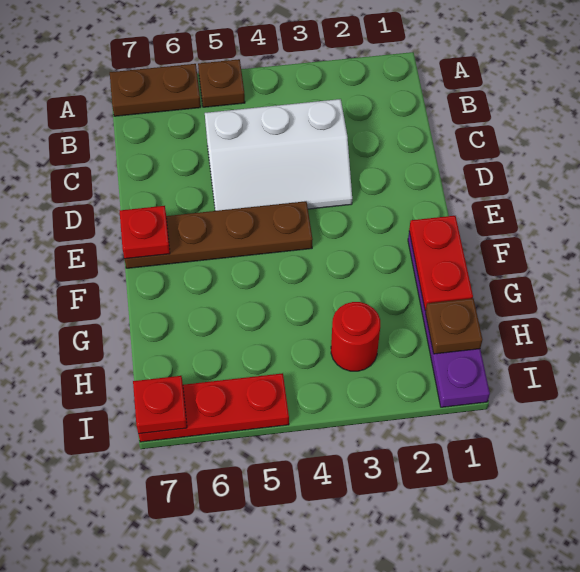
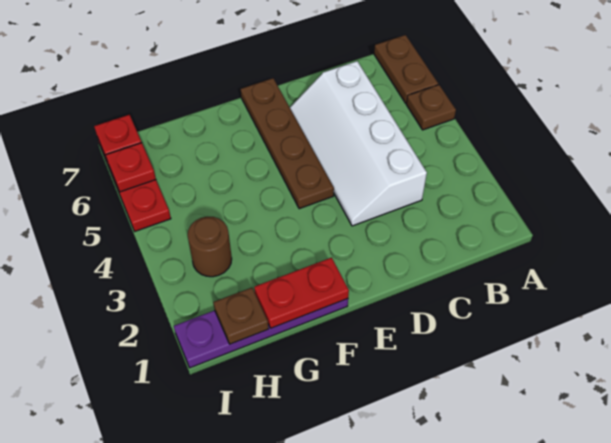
white slope C3:D5 level 1 top C -> white slope C3:D6 level 1 top C
red plate E7 level 2 -> red plate I6 level 2
red round brick H3 level 1 -> brown round brick H3 level 1

